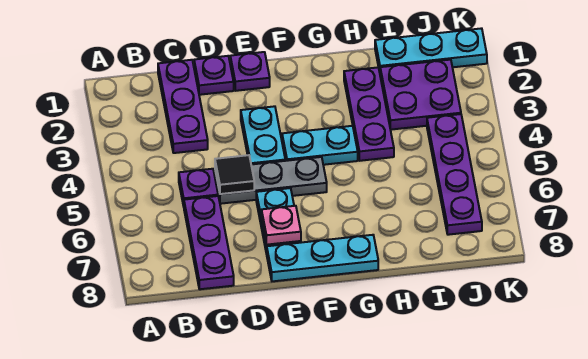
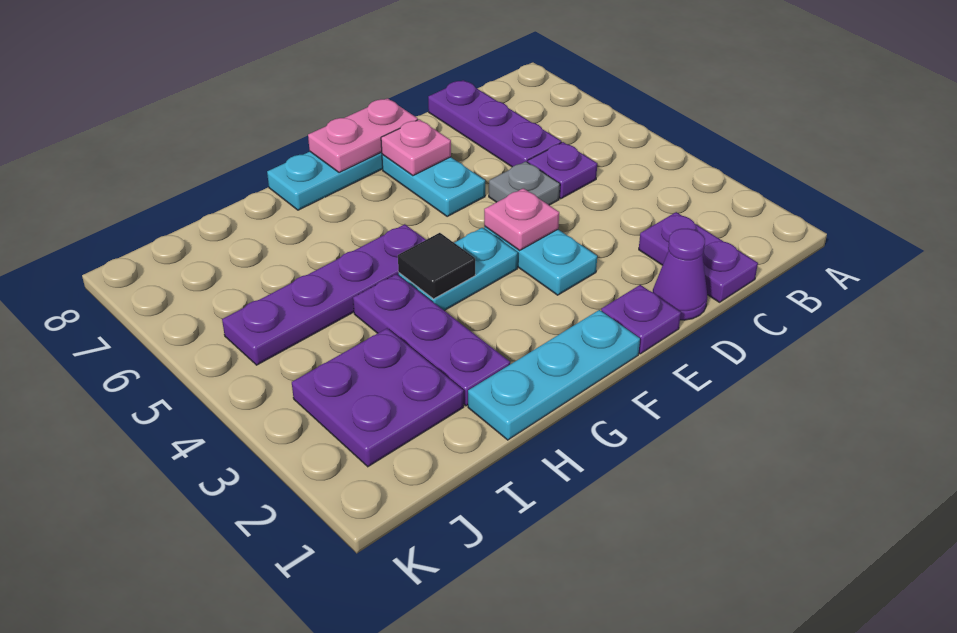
purple plate C1:C3 level 1 -> purple plate C1:C2 level 1
purple plate D1 level 1 -> purple cone D1 level 1
grey plate D5:F5 level 1 -> grey plate D5 level 1
black tile D5 level 2 -> black tile G4 level 2
none -> pink plate E4 level 2
none -> pink plate E8:F8 level 2
cyan plate I1:K1 level 1 -> cyan plate F1:H1 level 1
purple plate J4:J7 level 1 -> purple plate G5:J5 level 1

